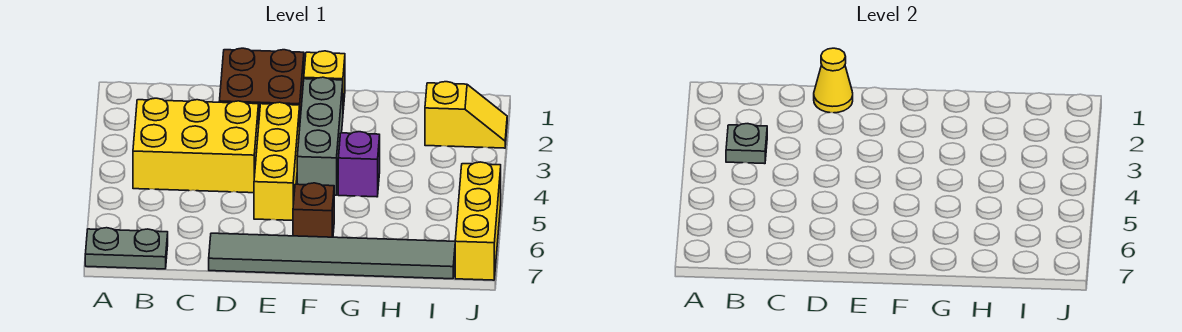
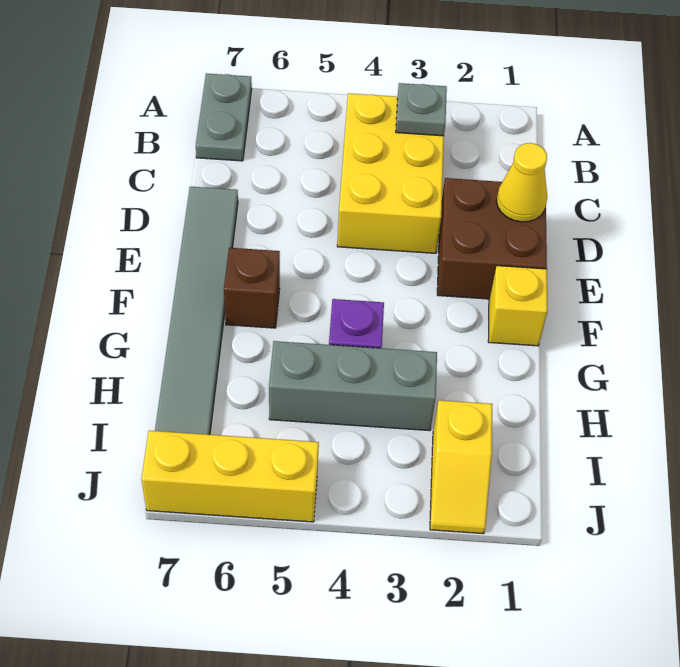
yellow brick E3:E5 level 1 -> none
grey brick F2:F4 level 1 -> grey brick H3:H5 level 1

